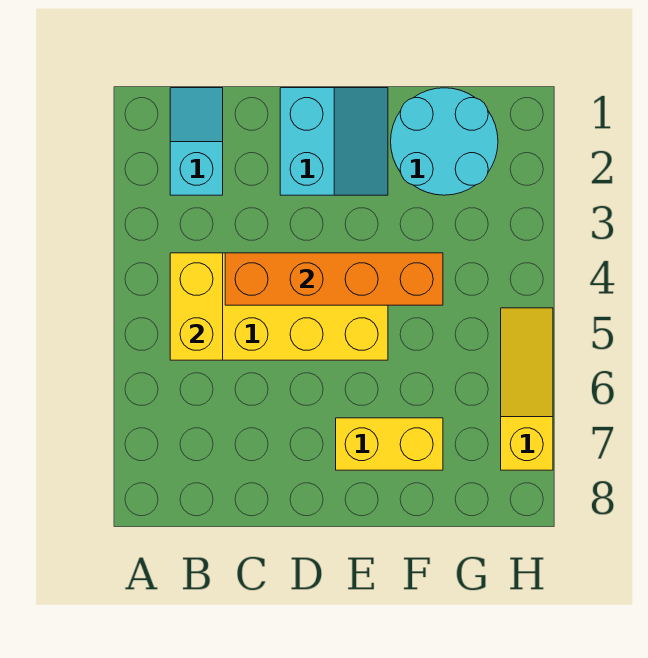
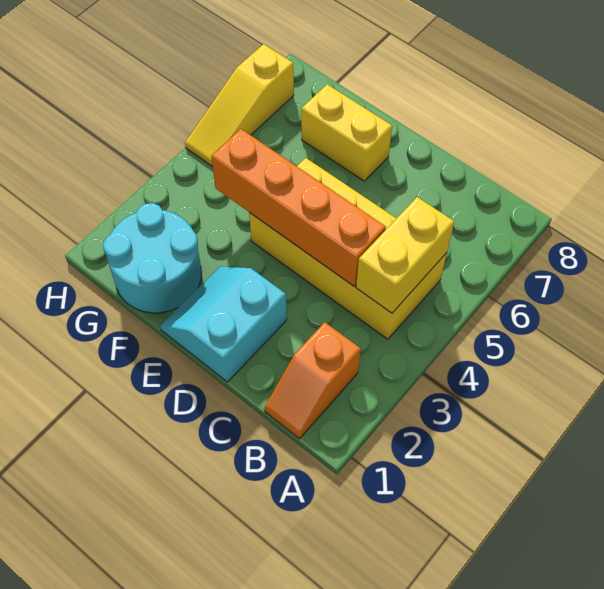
cyan slope B1:B2 level 1 top 2 -> orange slope B1:B2 level 1 top 2

